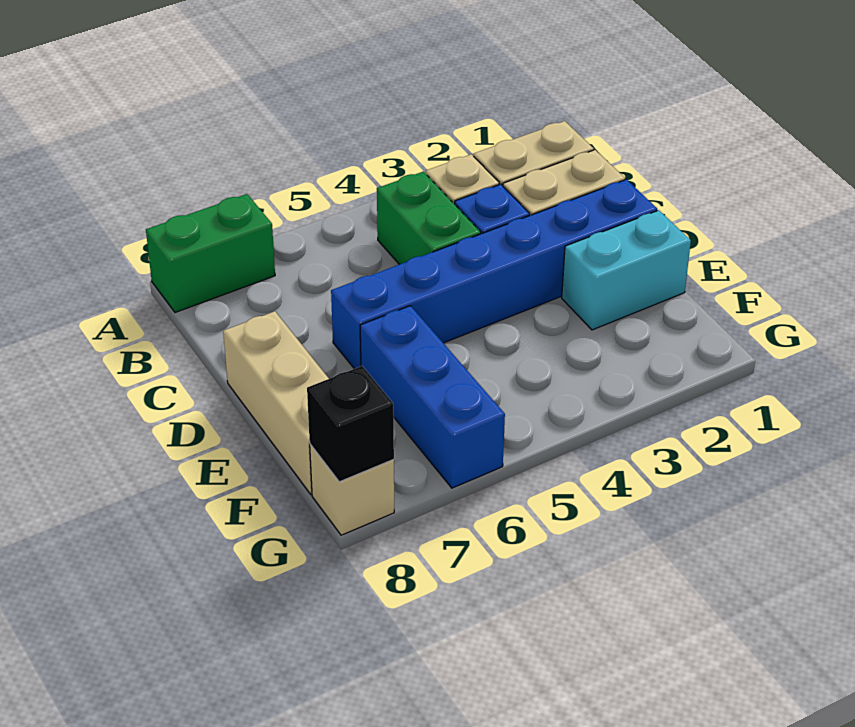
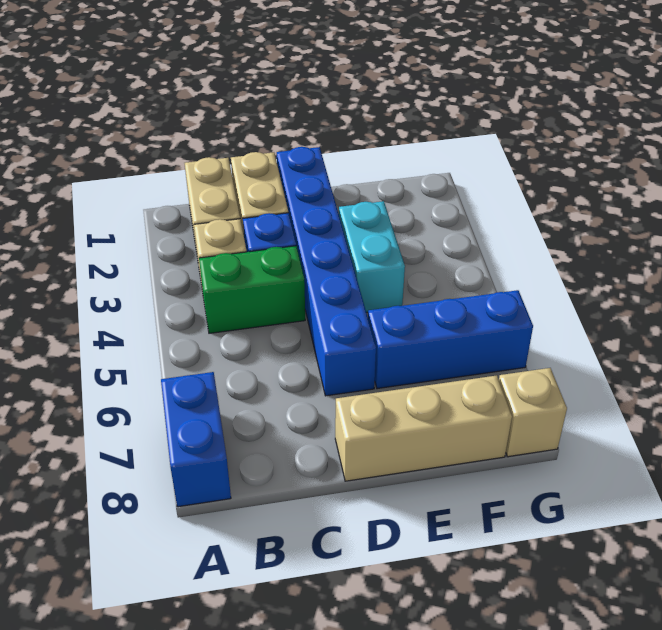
green brick A7:A8 level 1 -> blue brick A7:A8 level 1
cyan brick E1:E2 level 1 -> cyan brick E3:E4 level 1
black brick G8 level 2 -> none

